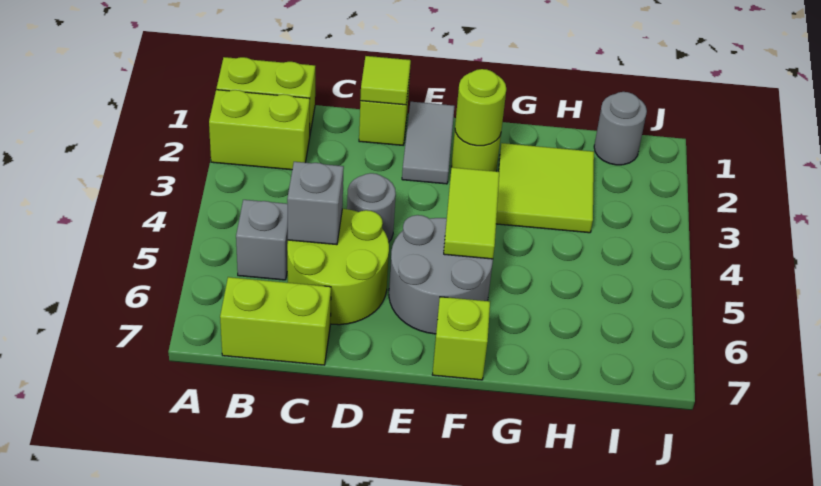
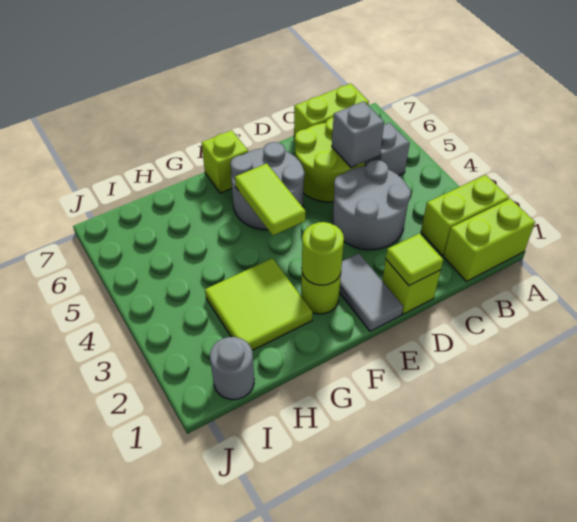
grey round brick D4 level 1 -> grey round brick C3:D4 level 1

